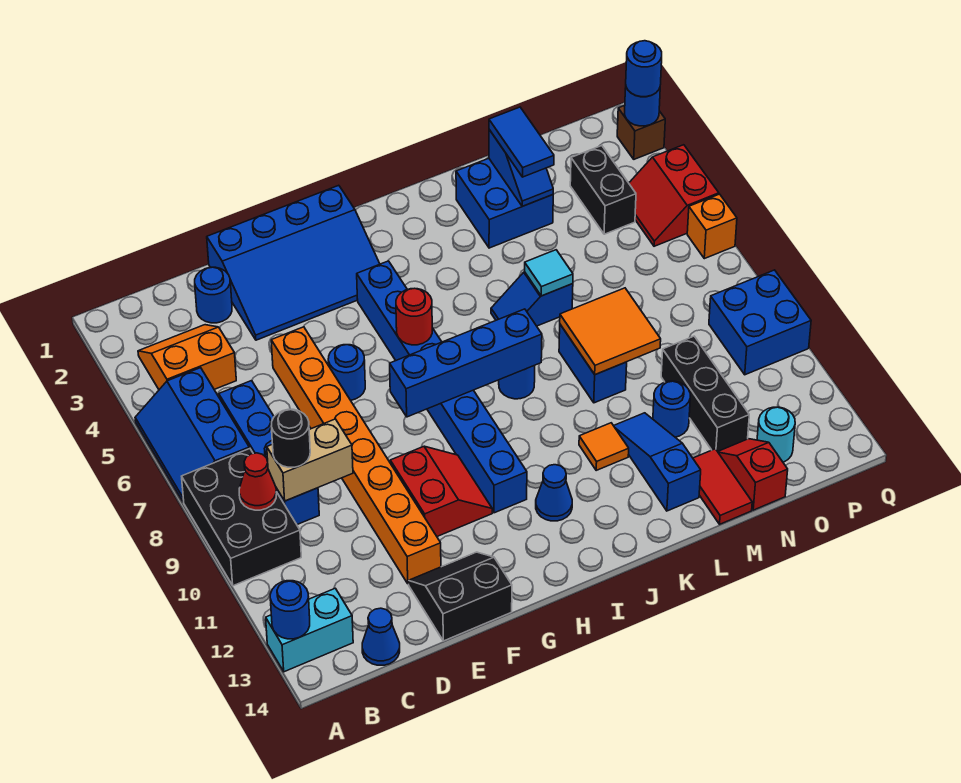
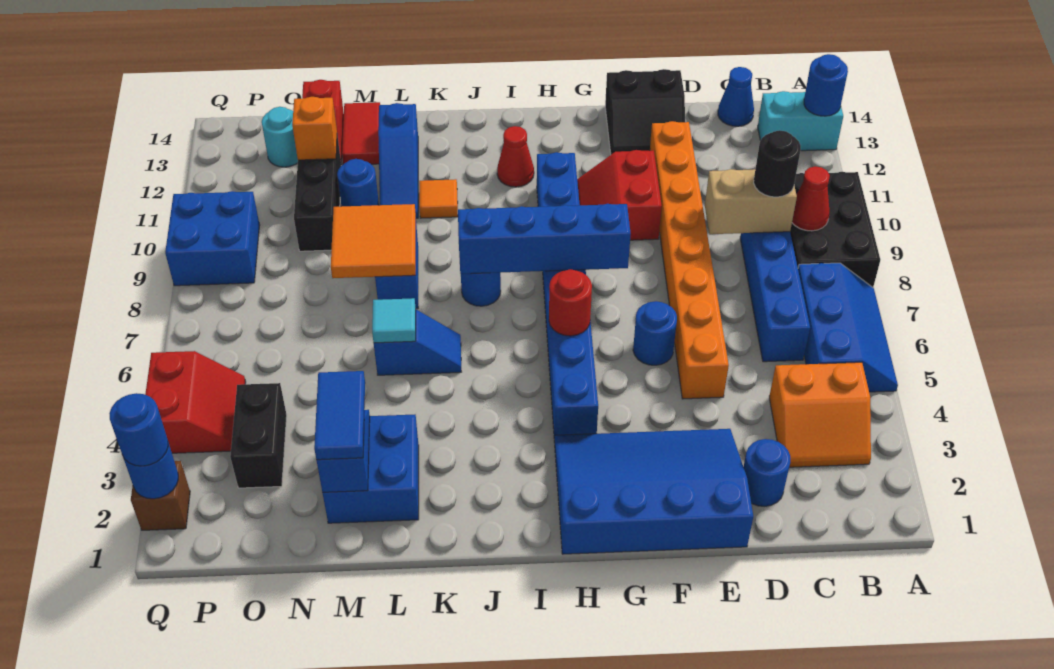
blue cone I12 level 1 -> red cone I12 level 1
orange brick Q6 level 1 -> orange brick N12 level 2

